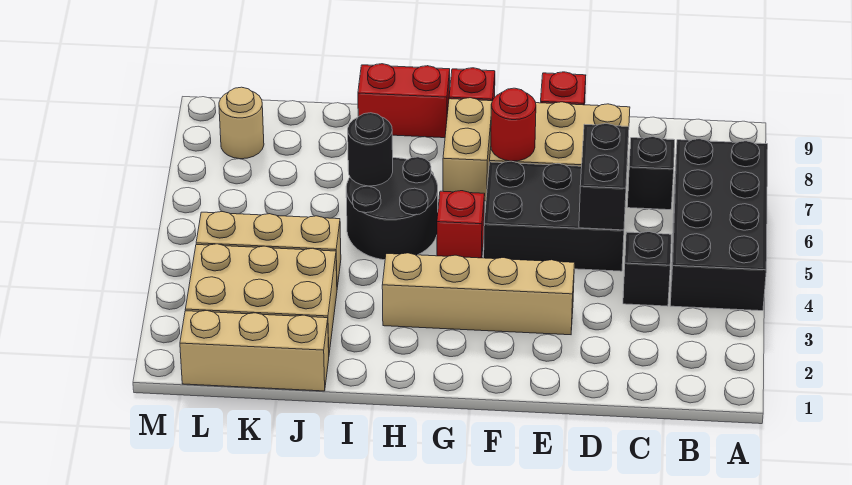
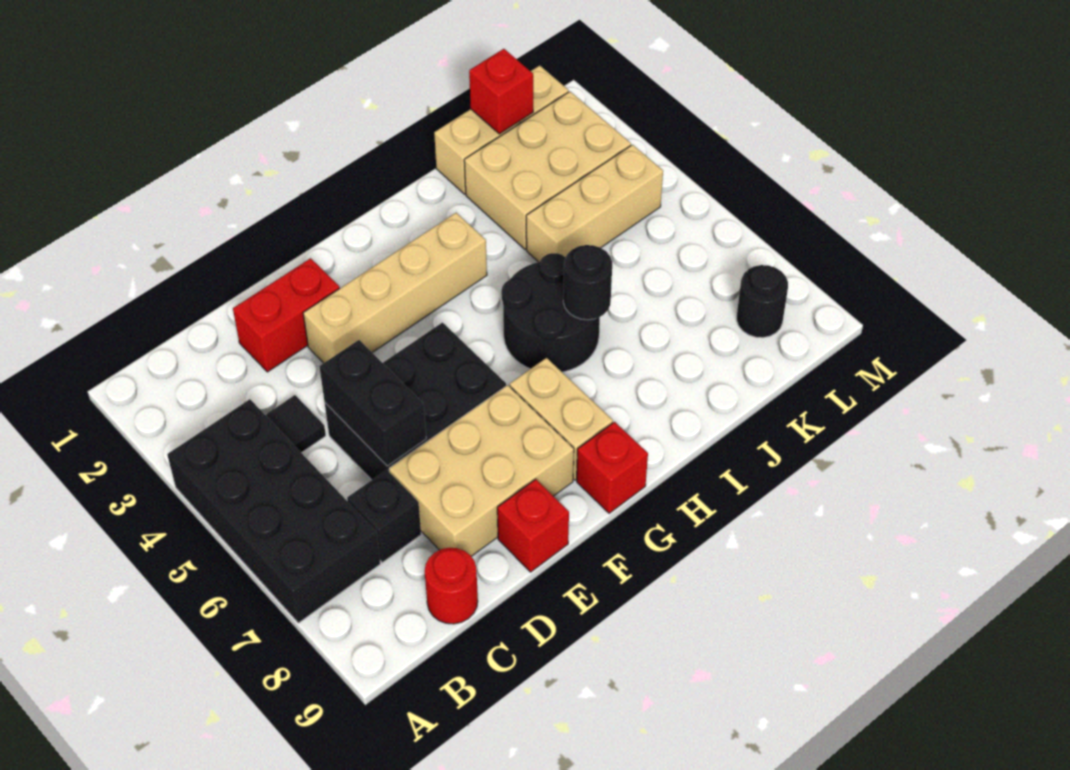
black brick C4 level 1 -> black tile C4 level 1
red round brick F7 level 2 -> red round brick C9 level 1
red brick G5 level 1 -> red brick K1 level 2
red brick H9:I9 level 1 -> red brick D2:E2 level 1
tan round brick L8 level 1 -> black round brick L8 level 1

